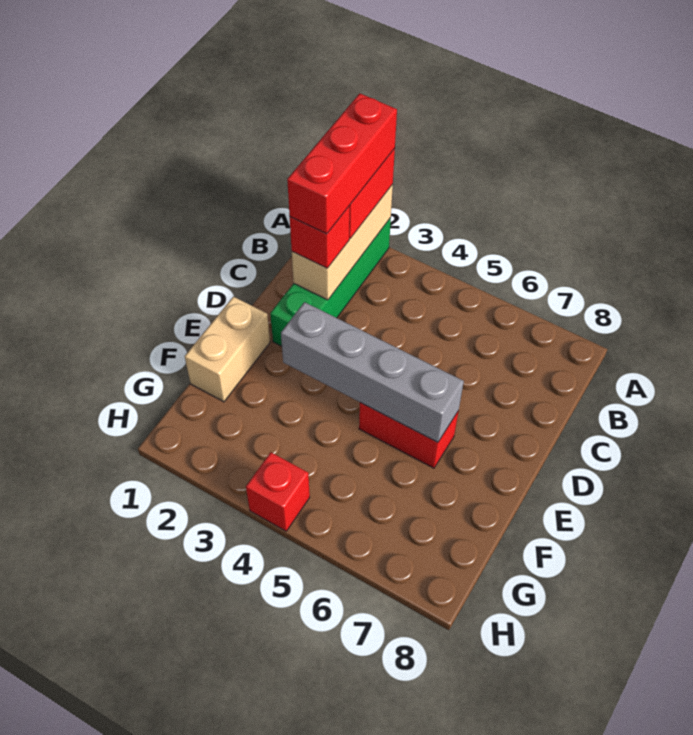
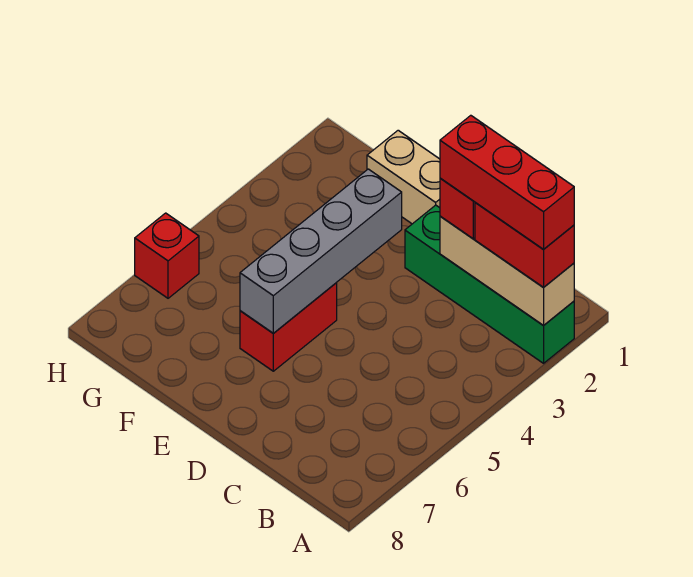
red brick H4 level 1 -> red brick H6 level 1

